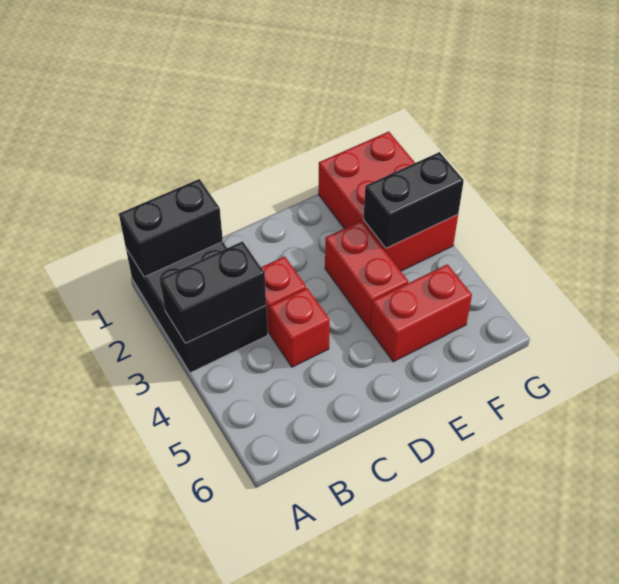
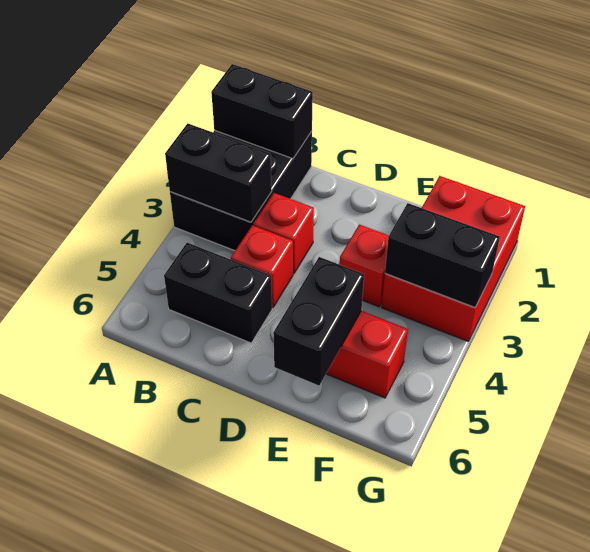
none -> black brick B5:C5 level 1
red brick E3:E4 level 1 -> red brick E3 level 1
none -> black brick E5:E6 level 2

